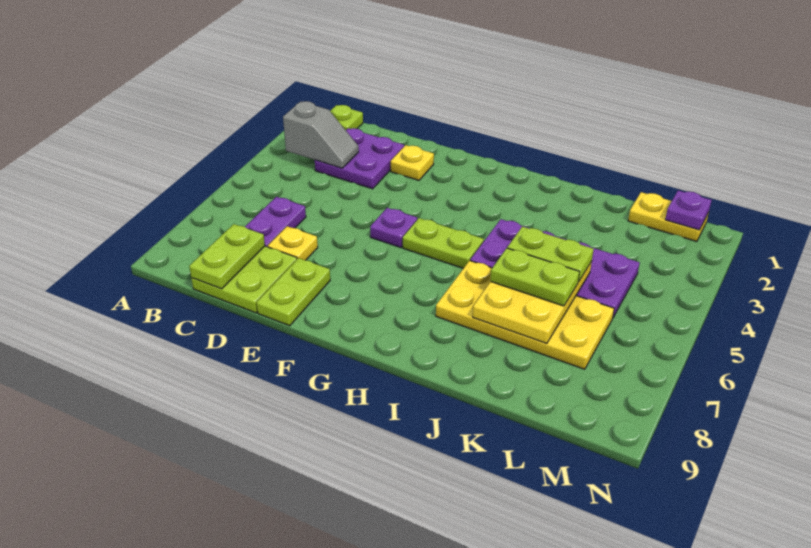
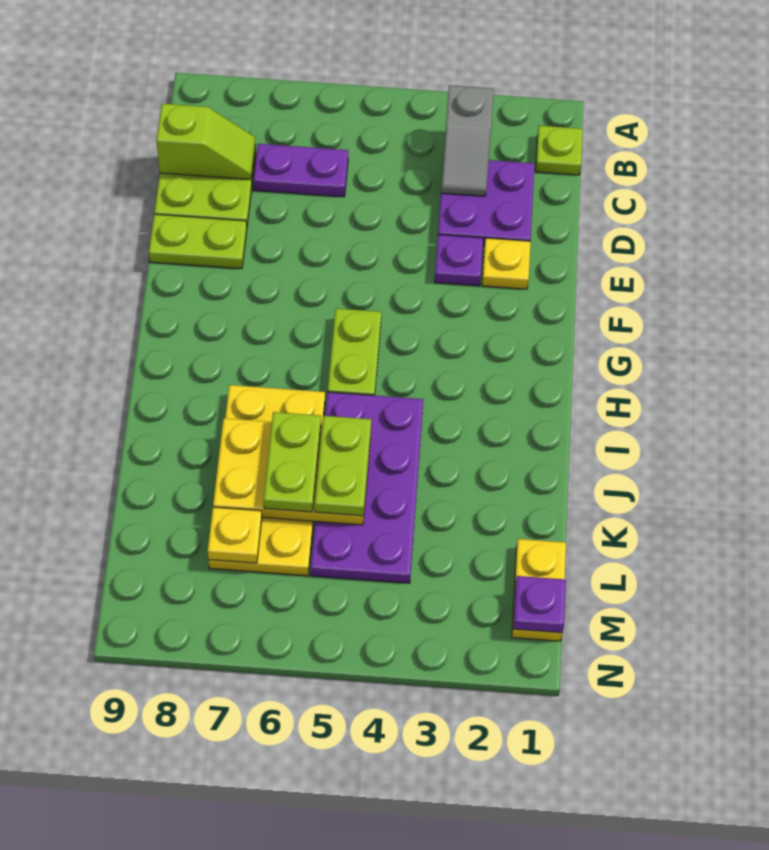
lime plate C8:C9 level 2 -> lime slope C8:C9 level 2 top 9
yellow plate D7 level 1 -> yellow plate L7 level 2
purple plate F5 level 1 -> purple plate E3 level 1

